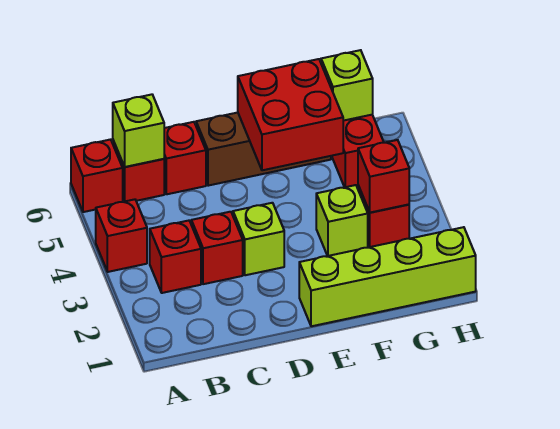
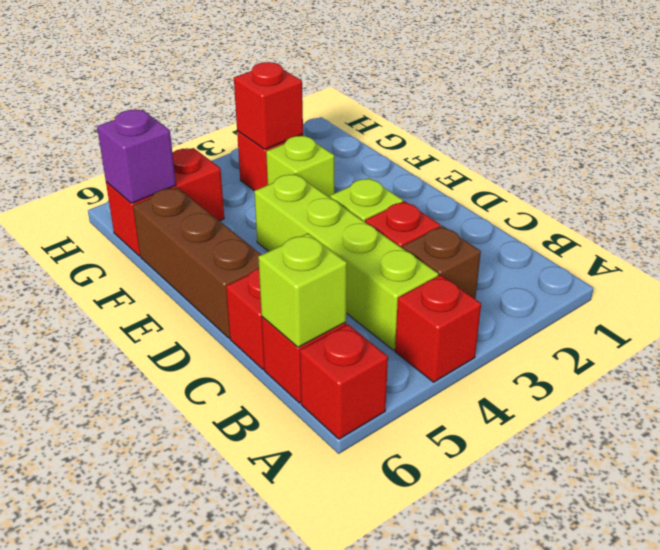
red brick B3 level 1 -> brown brick B3 level 1
lime brick E1:H1 level 1 -> lime brick B4:E4 level 1
red brick E5:F6 level 2 -> none
lime brick G6 level 2 -> purple brick G6 level 2

